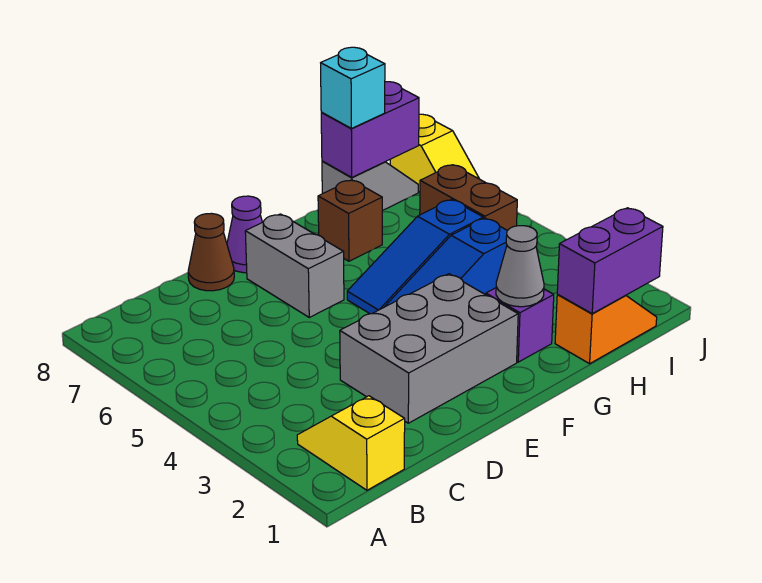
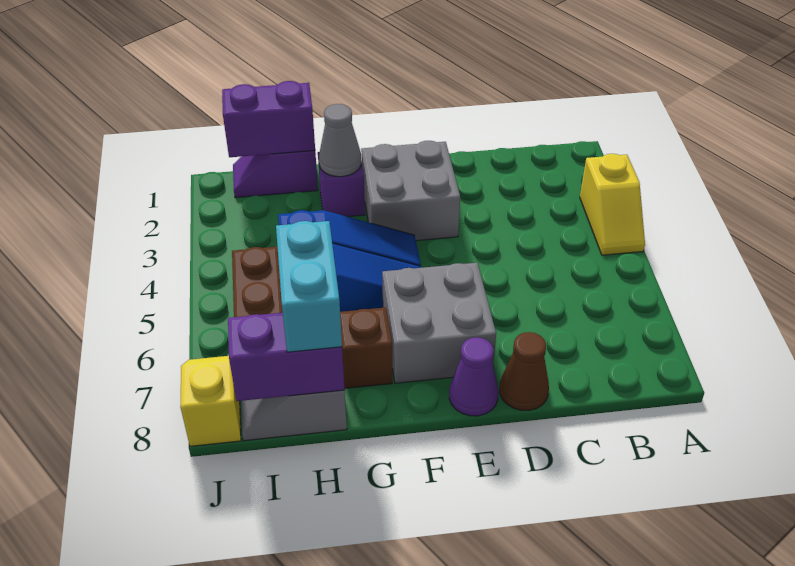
yellow slope B1:B2 level 1 top 1 -> yellow slope A3:A4 level 1 top 3
grey brick D2:F3 level 1 -> grey brick E2:F3 level 1
grey brick E6:E7 level 1 -> grey brick E6:F7 level 1
orange slope H1:I1 level 1 top H -> purple slope H1:I1 level 1 top H
cyan brick H8 level 3 -> cyan brick H7:H8 level 3

